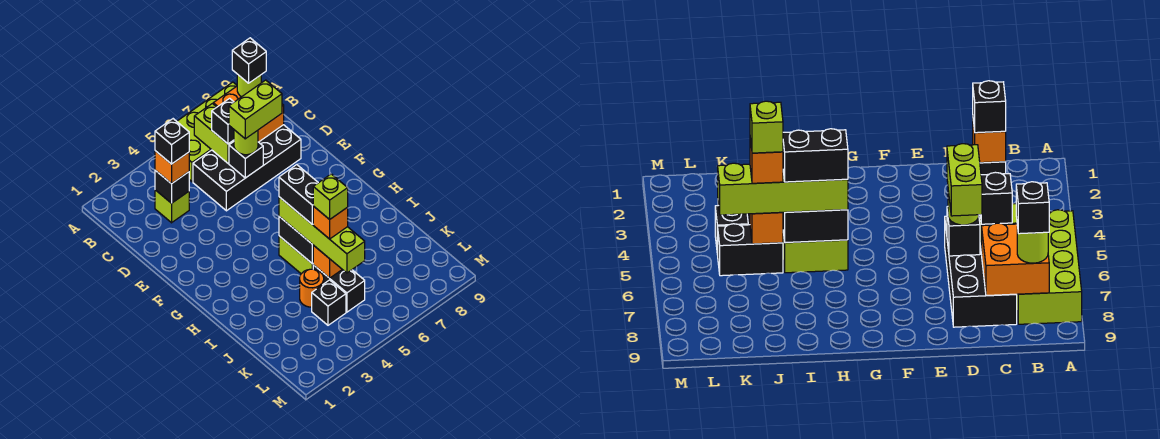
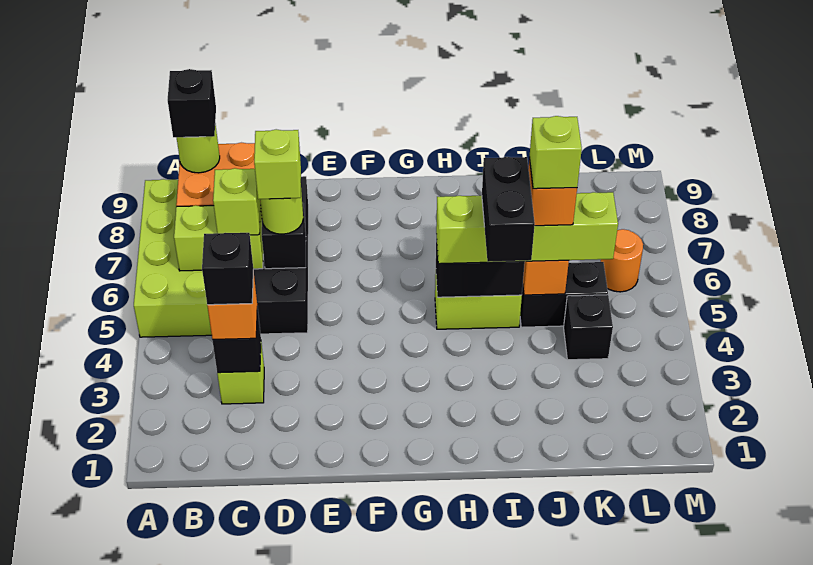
black brick C6 level 3 -> lime brick C6 level 3
lime brick D6:D7 level 4 -> lime brick D6 level 4
black brick H5:I5 level 4 -> black brick I4:I5 level 4
orange round brick J4 level 1 -> orange round brick L6 level 1

